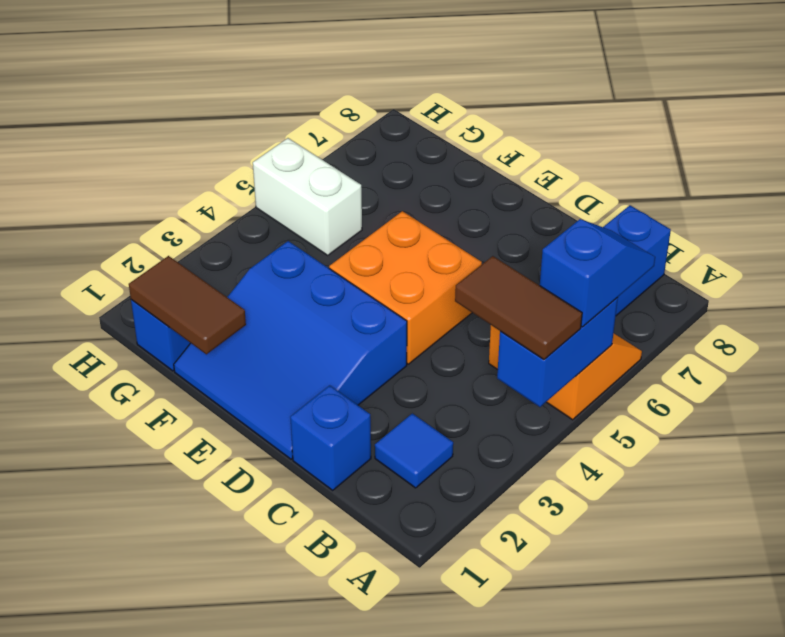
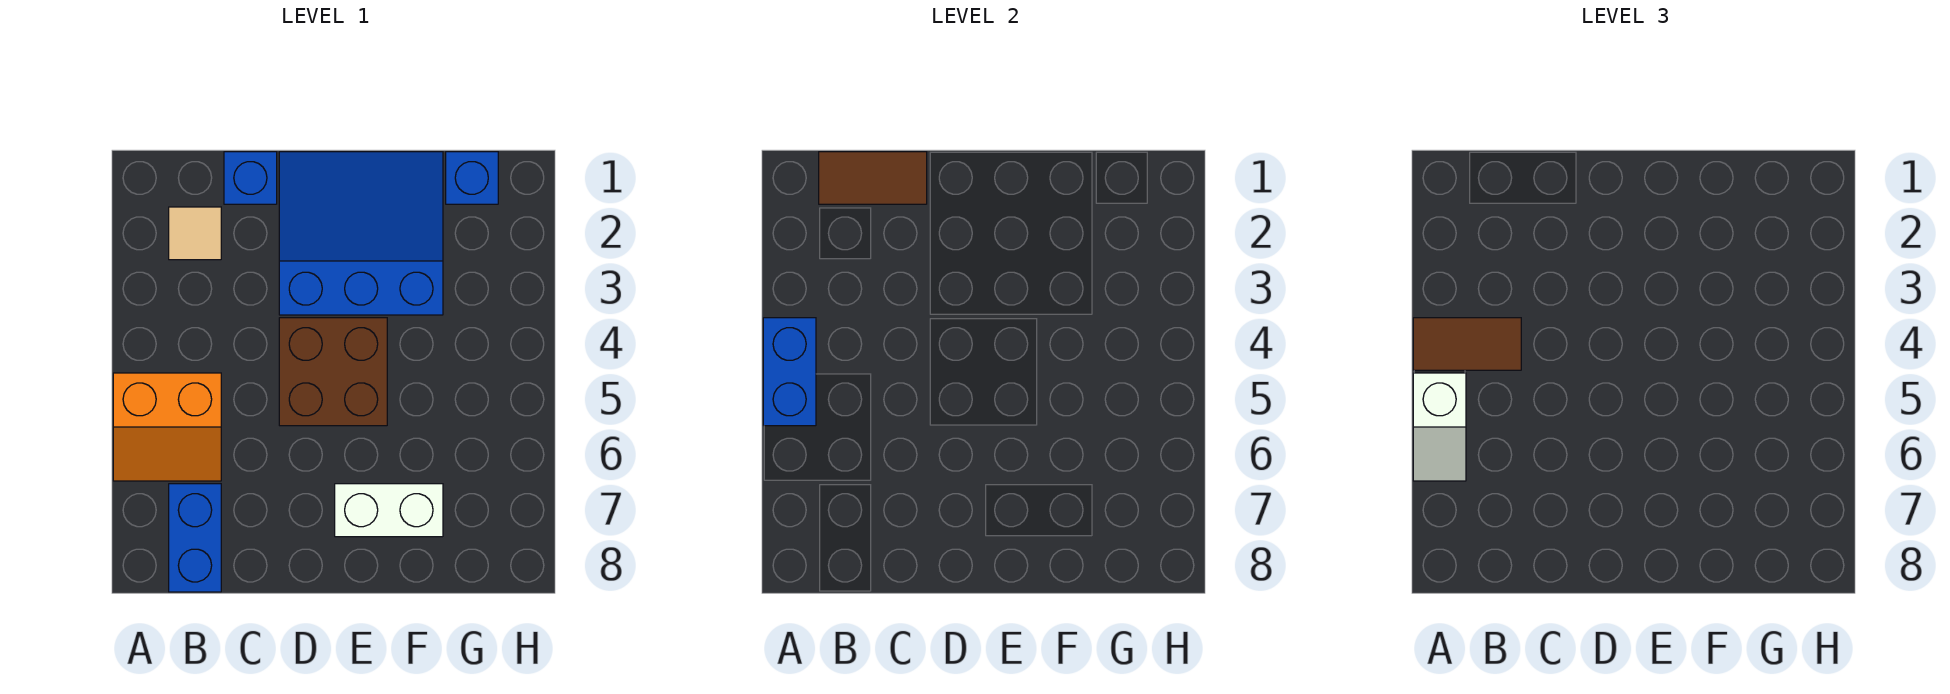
blue slope A5:A6 level 3 top 5 -> white slope A5:A6 level 3 top 5
blue tile B2 level 1 -> tan tile B2 level 1
orange brick D4:E5 level 1 -> brown brick D4:E5 level 1
brown tile F1:G1 level 2 -> brown tile B1:C1 level 2
white brick G5:H5 level 1 -> white brick E7:F7 level 1

